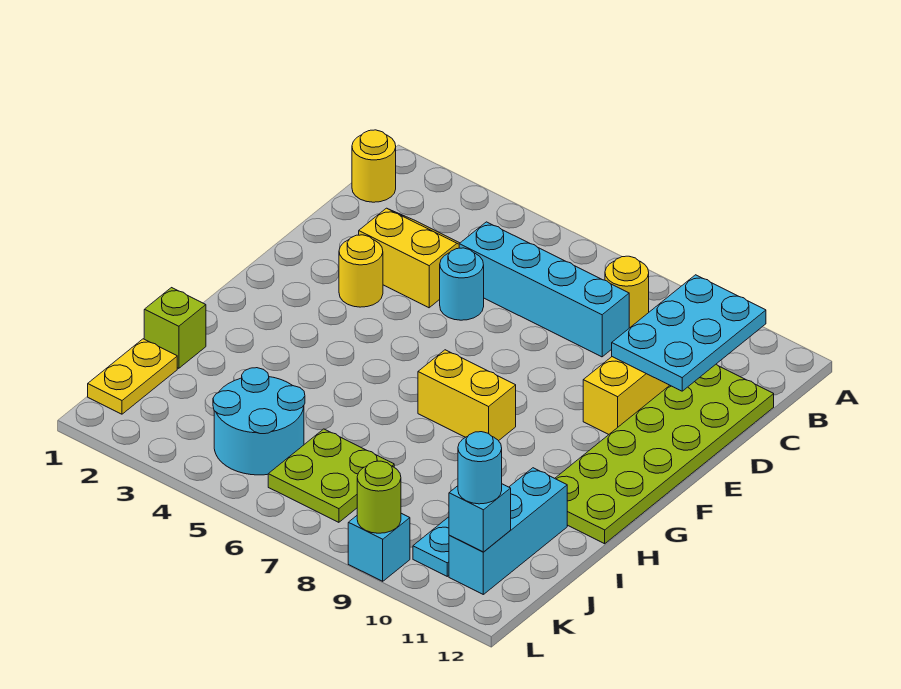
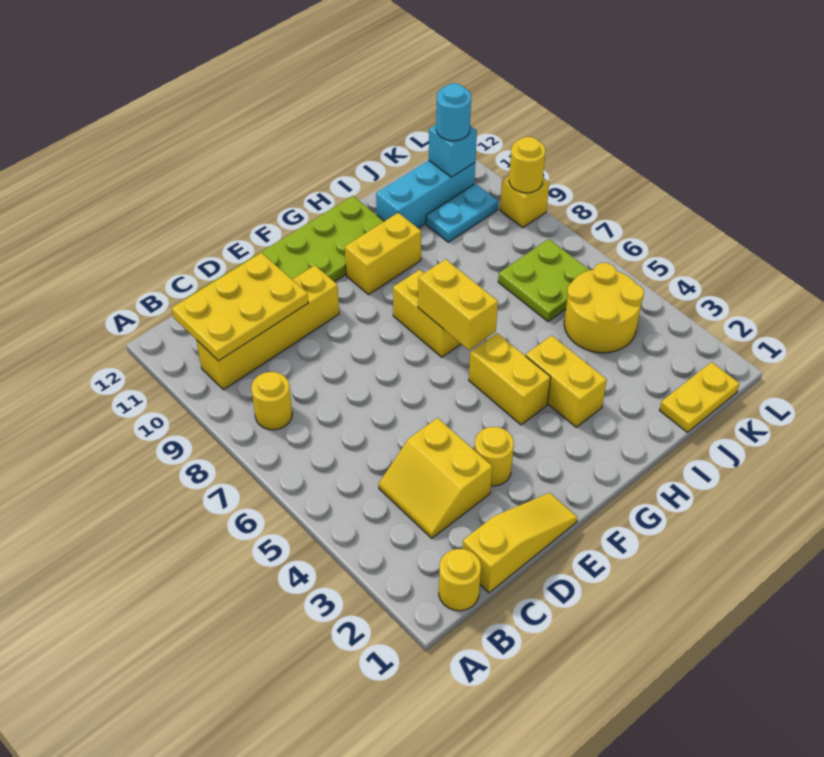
cyan plate B10:D11 level 2 -> yellow plate B10:D11 level 2
none -> yellow slope C1:E1 level 1 top C
cyan brick C5:C8 level 1 -> none
cyan round brick D5 level 1 -> none
none -> yellow brick G4:G5 level 1
none -> yellow brick G6:G7 level 2
none -> yellow brick G10:H10 level 1
none -> yellow brick H3:H4 level 1
lime brick I1 level 1 -> none
cyan round brick J4:K5 level 1 -> yellow round brick J4:K5 level 1
cyan brick L9 level 1 -> yellow brick L9 level 1
lime round brick L9 level 2 -> yellow round brick L9 level 2

